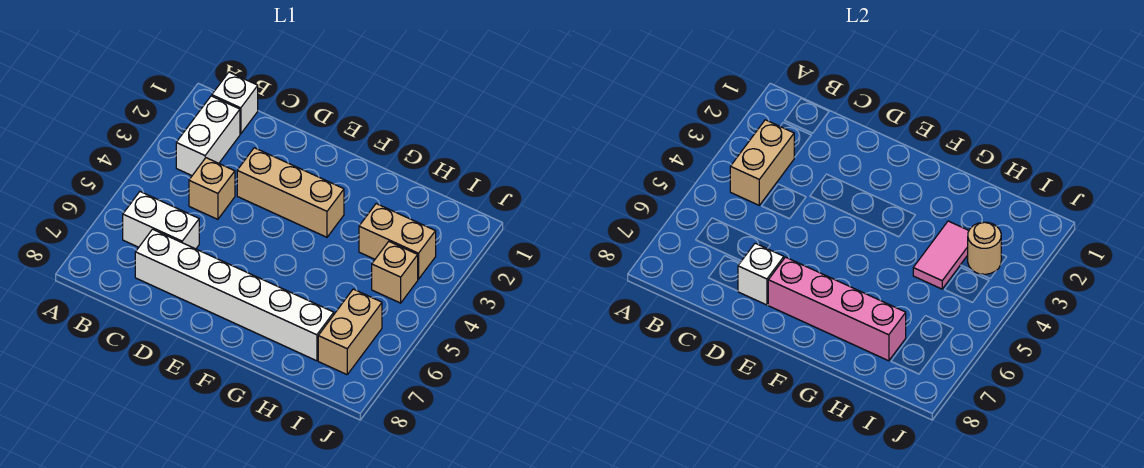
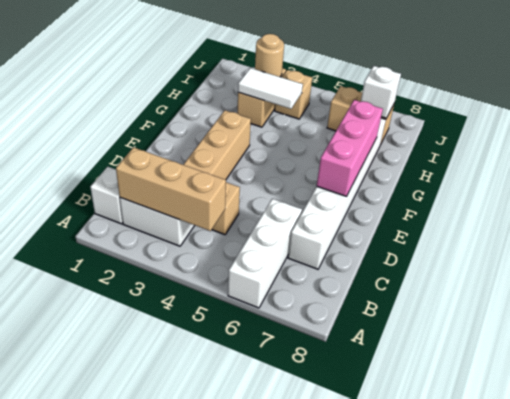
tan brick B3:B4 level 2 -> tan brick B2:B4 level 2
white brick B6:C6 level 1 -> white brick A6:C6 level 1
white brick D7 level 2 -> white brick I7 level 2
pink brick E7:H7 level 2 -> pink brick E7:G7 level 2
pink tile H3:H4 level 2 -> white tile H3:H4 level 2

